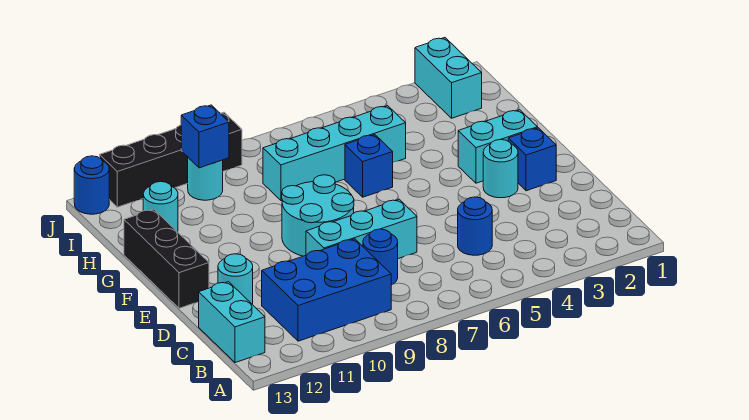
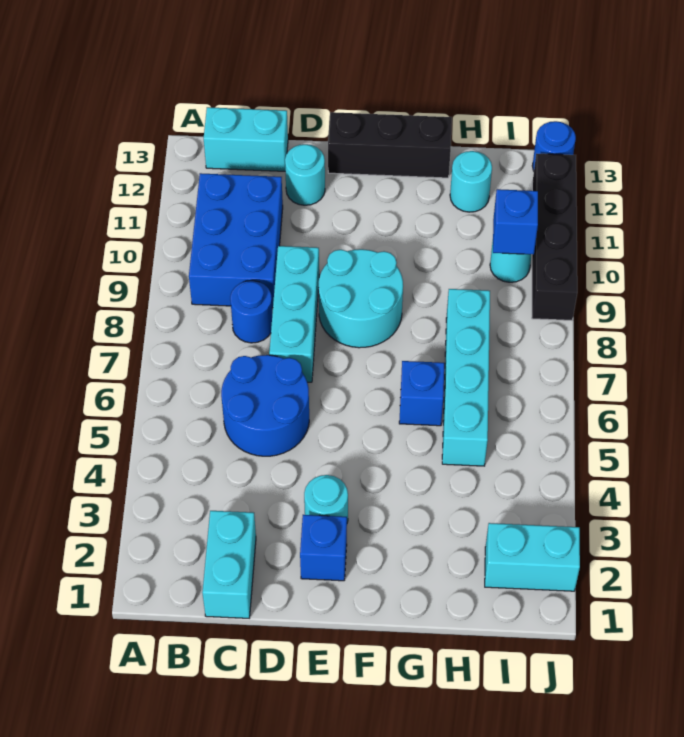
blue round brick C5 level 1 -> blue round brick C5:D6 level 1
cyan brick F2:F3 level 1 -> cyan brick C1:C2 level 1

